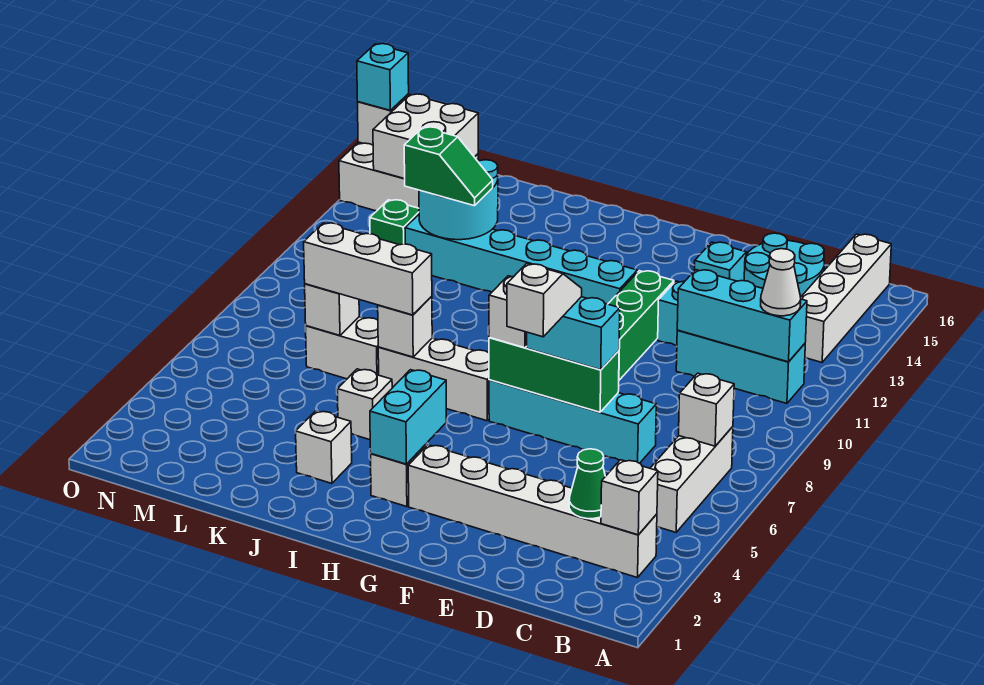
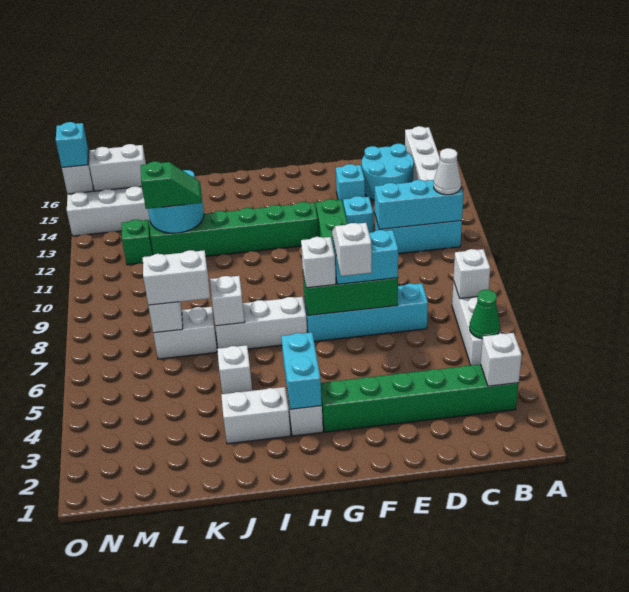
white brick B3:G3 level 1 -> green brick B3:G3 level 1
green cone C3 level 2 -> green cone B5 level 2
cyan brick G12:L12 level 1 -> green brick G12:L12 level 1
white brick J3 level 1 -> white brick I3:J3 level 1
white brick J7:L7 level 3 -> white brick K7:L7 level 3
white brick M14:N15 level 2 -> white brick M15:N15 level 2

